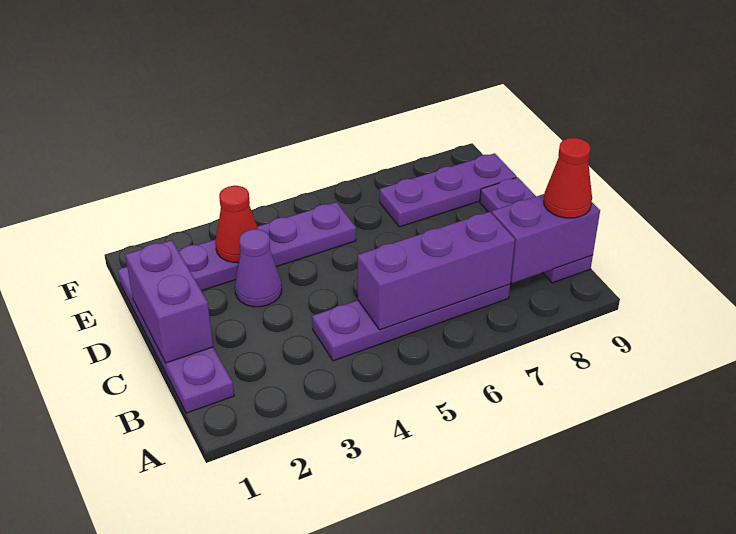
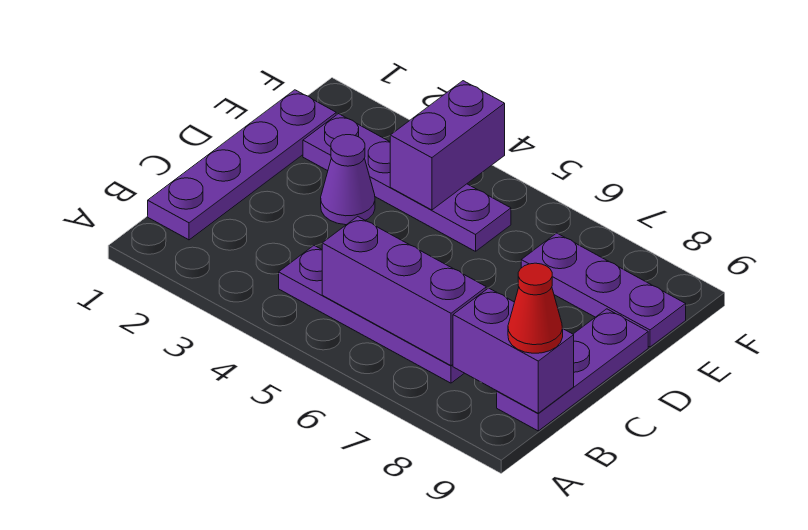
purple brick C1:D1 level 2 -> purple brick E4:F4 level 2
red cone E3 level 2 -> none

